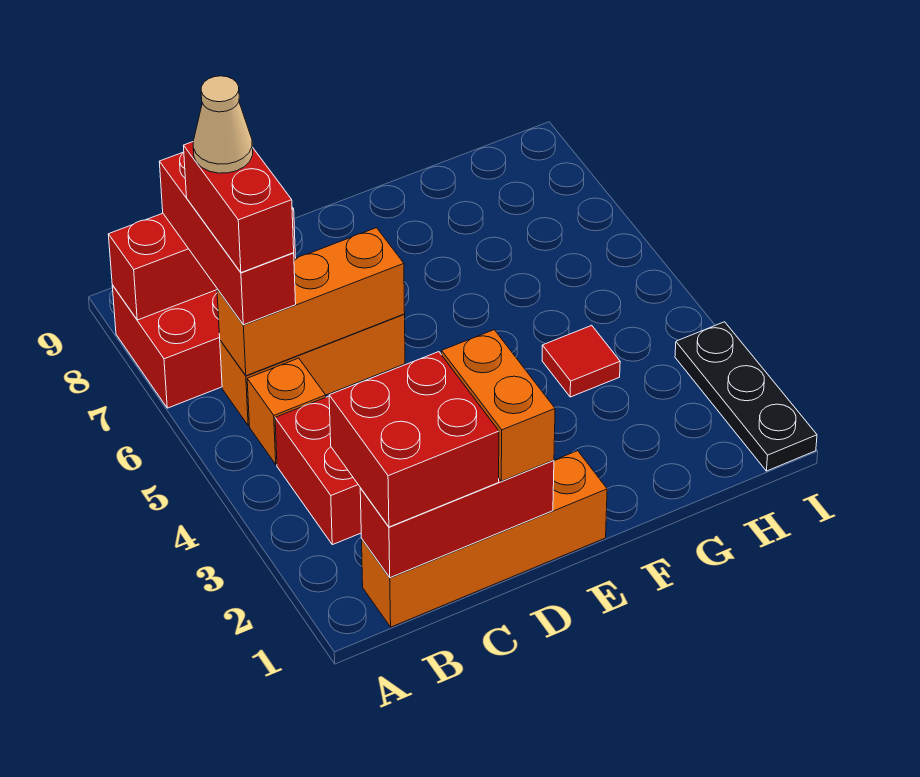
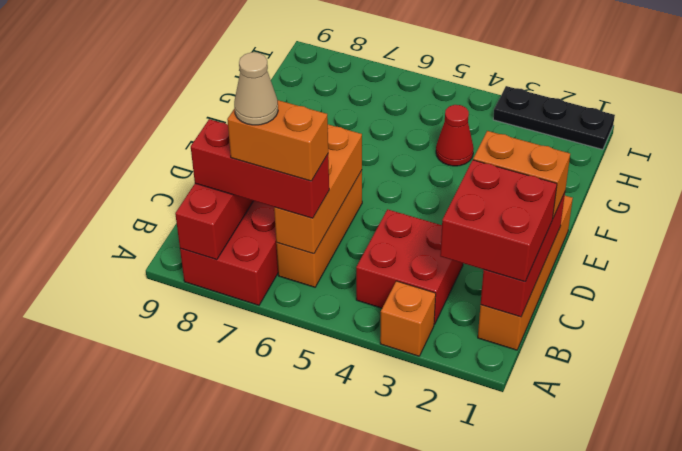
orange brick B5 level 1 -> orange brick A3 level 1
red brick B6:B7 level 4 -> orange brick B6:B7 level 4
red tile G4 level 1 -> red cone G4 level 1

